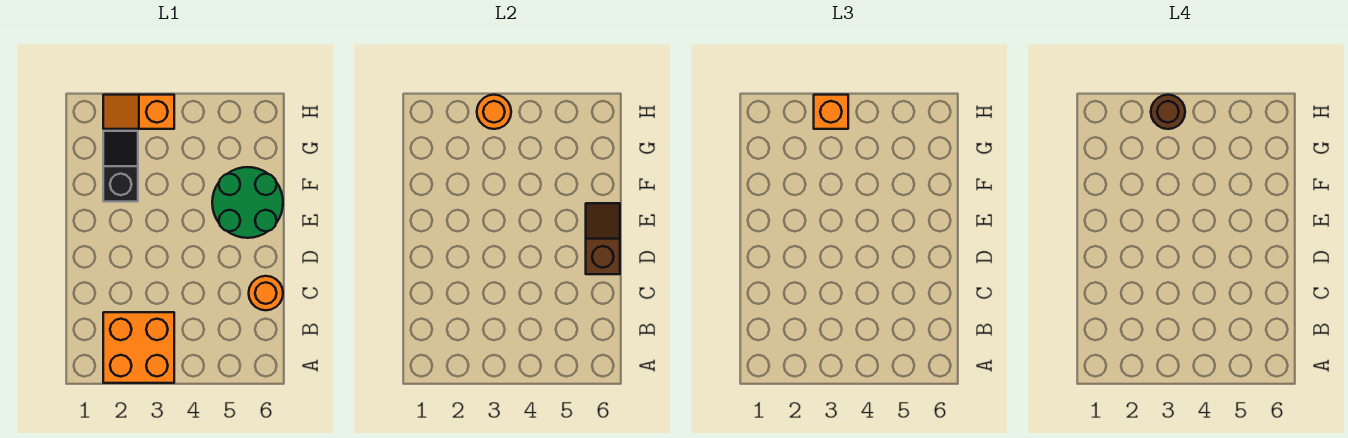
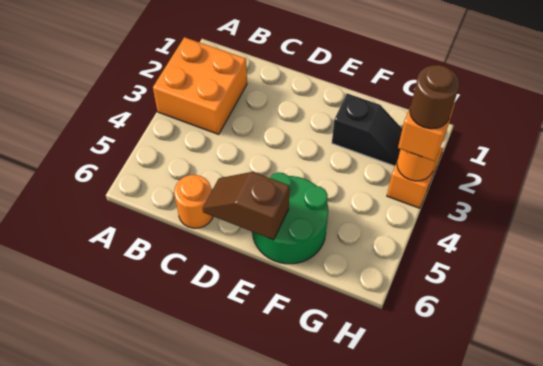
brown slope D6:E6 level 2 top D -> brown slope D6:E6 level 2 top E

